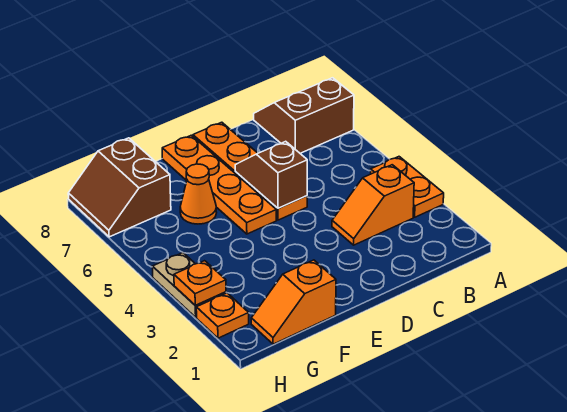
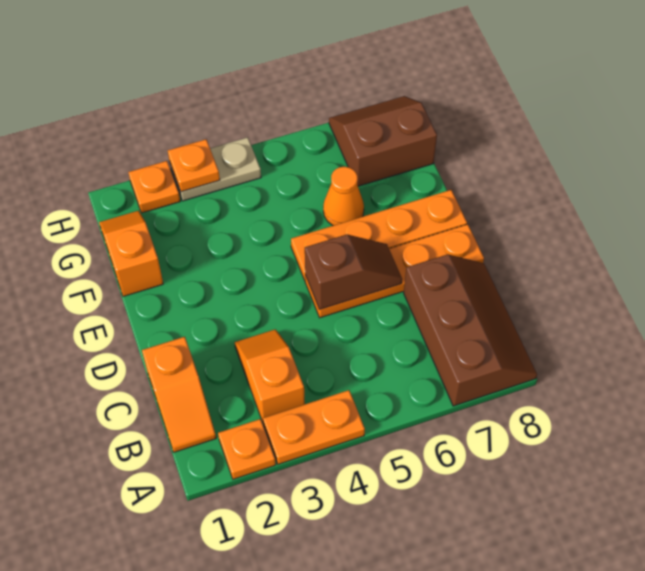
none -> orange plate A2 level 1
brown slope A7:B8 level 1 top 7 -> brown slope A7:C8 level 1 top 7
none -> orange slope B1:C1 level 1 top C

